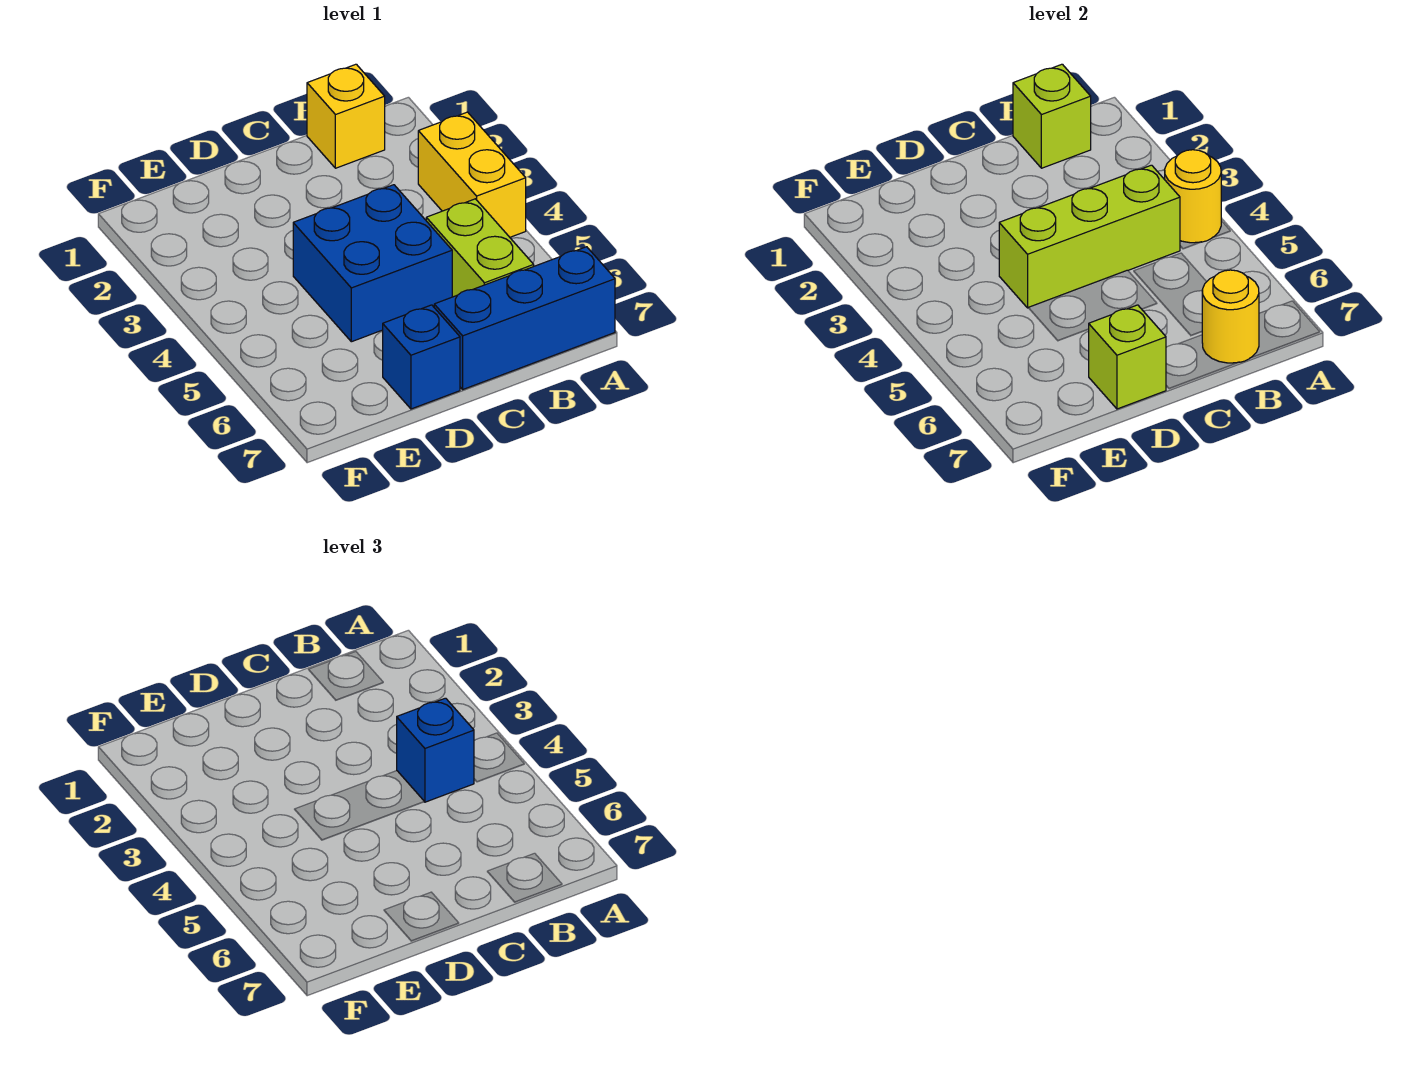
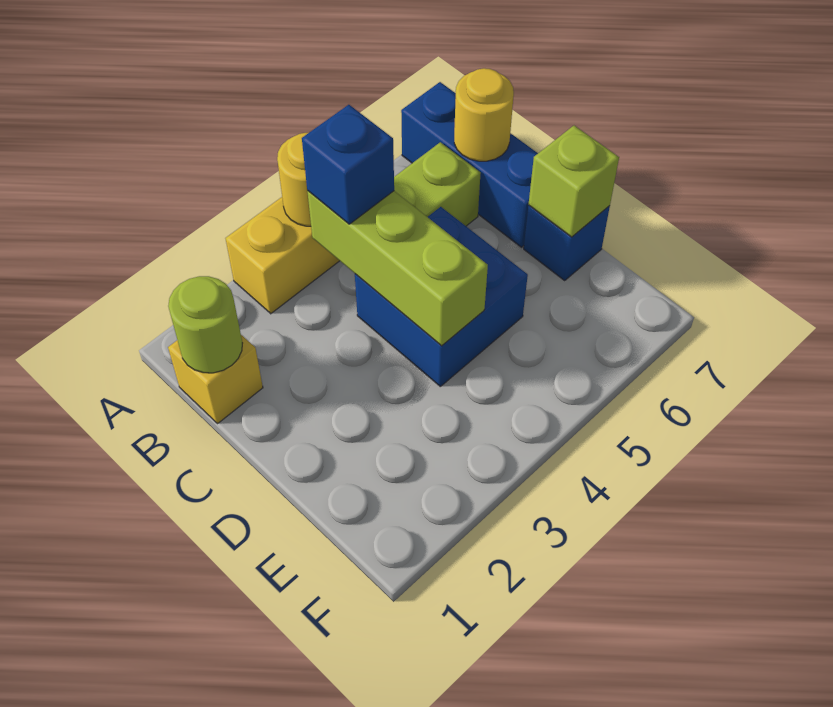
lime brick B1 level 2 -> lime round brick B1 level 2

